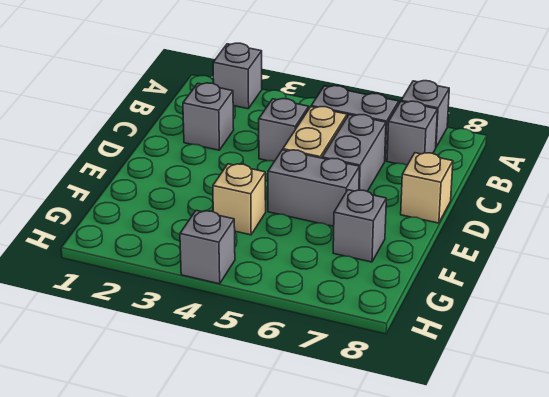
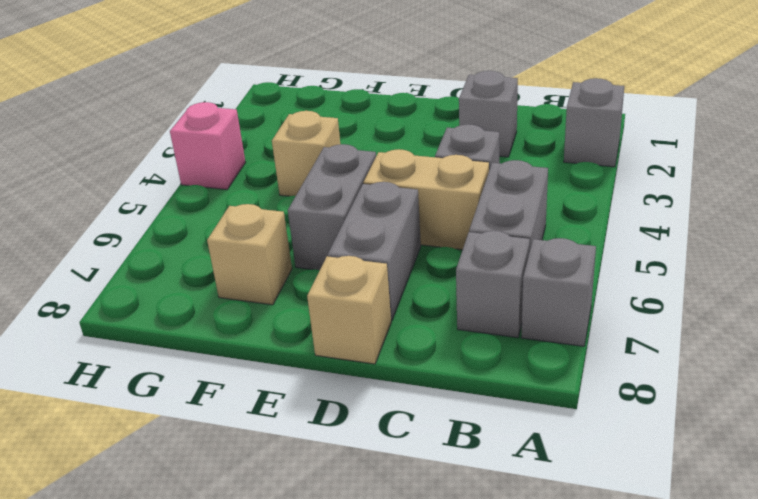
grey brick C6:D6 level 1 -> grey brick D6:D7 level 1
grey brick F7 level 1 -> tan brick F7 level 1
grey brick H4 level 1 -> pink brick H4 level 1

